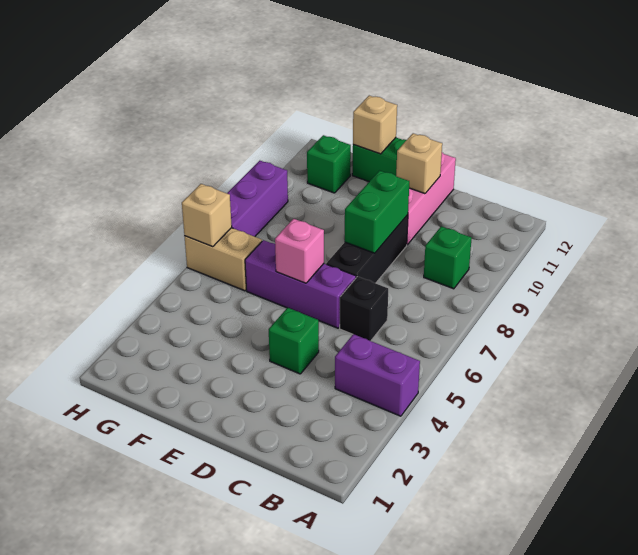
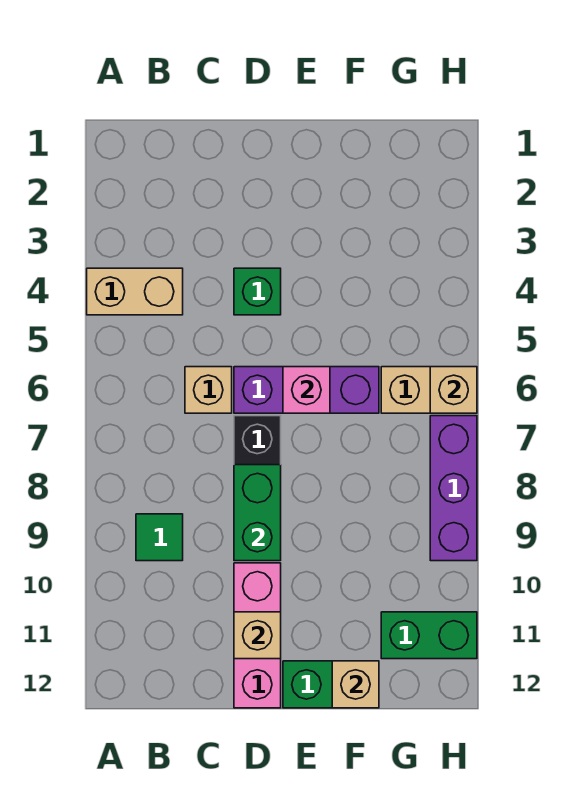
purple brick A4:B4 level 1 -> tan brick A4:B4 level 1
green brick B9 level 1 -> green tile B9 level 1
black brick C6 level 1 -> tan brick C6 level 1
green brick G11 level 1 -> green brick G11:H11 level 1

